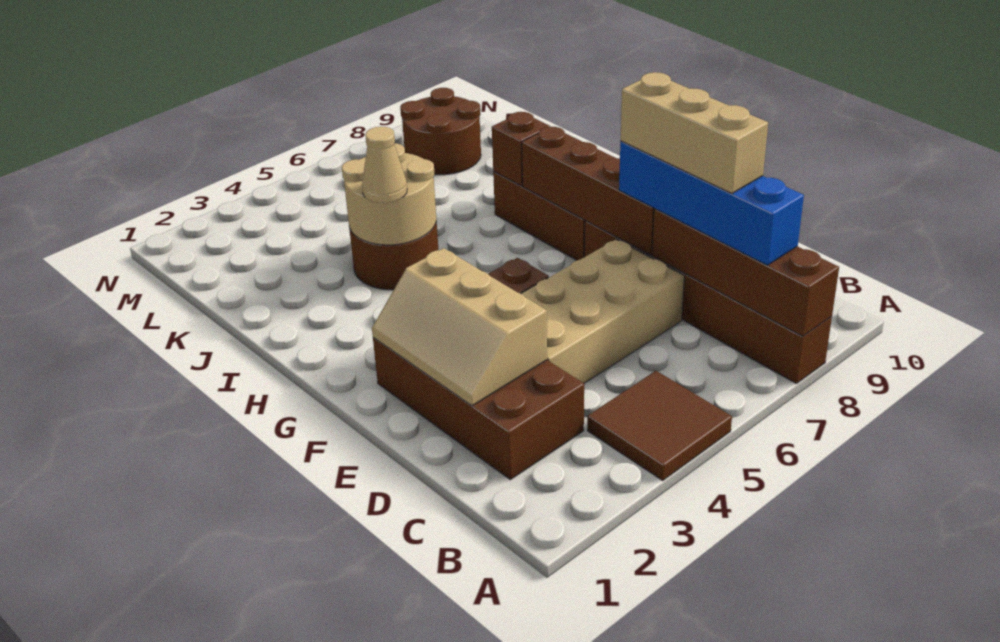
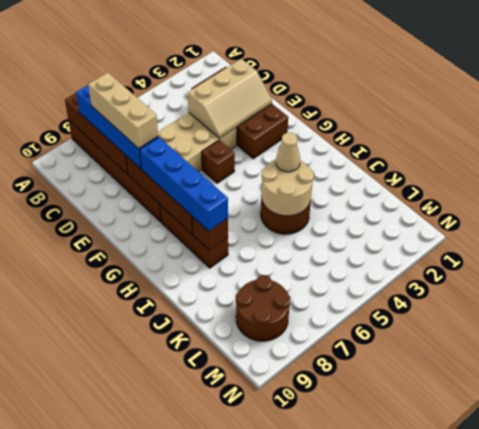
brown tile A4:B5 level 1 -> none
tan slope D2:F3 level 2 top 3 -> tan slope D2:E4 level 2 top D
none -> blue brick F8:I8 level 3

